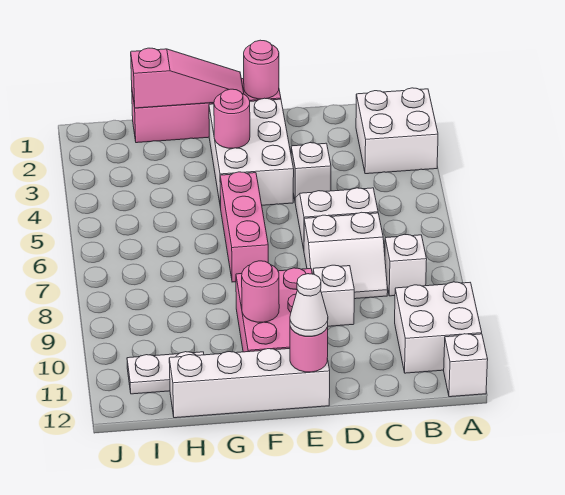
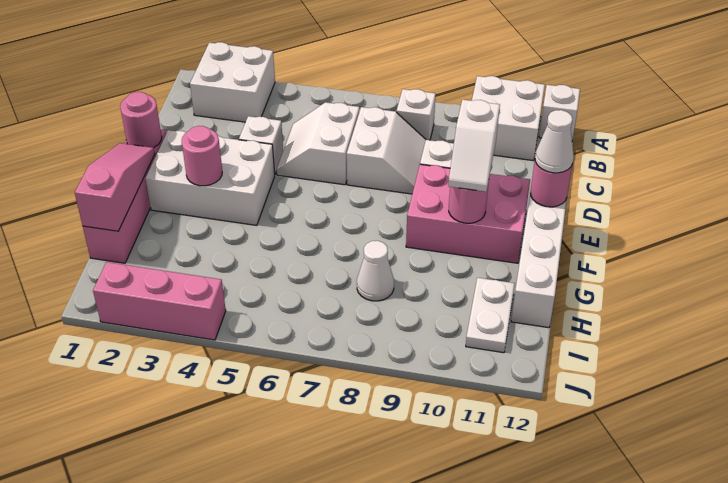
none -> white slope E10:F10 level 3 top E
pink brick F5:F7 level 1 -> pink brick J2:J4 level 1
none -> white cone H8 level 1

